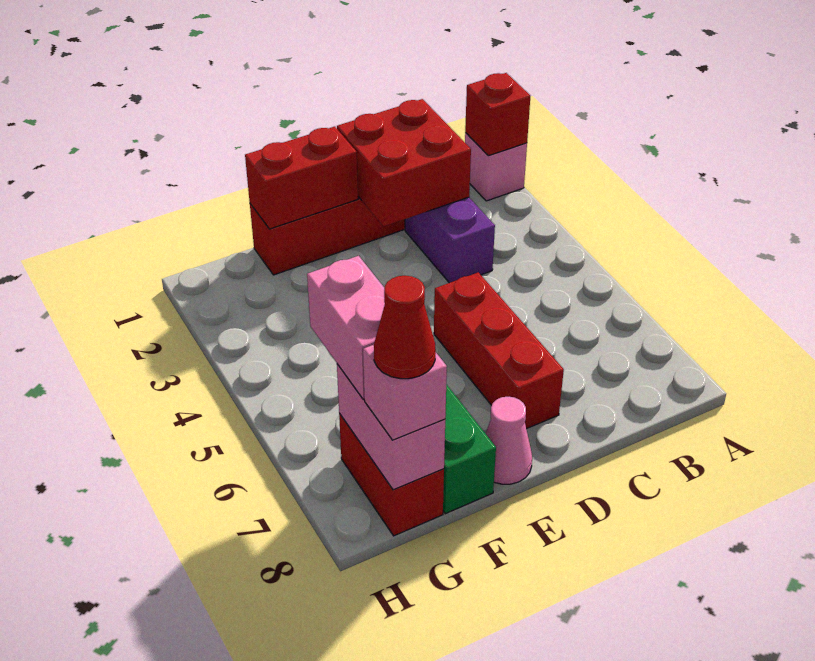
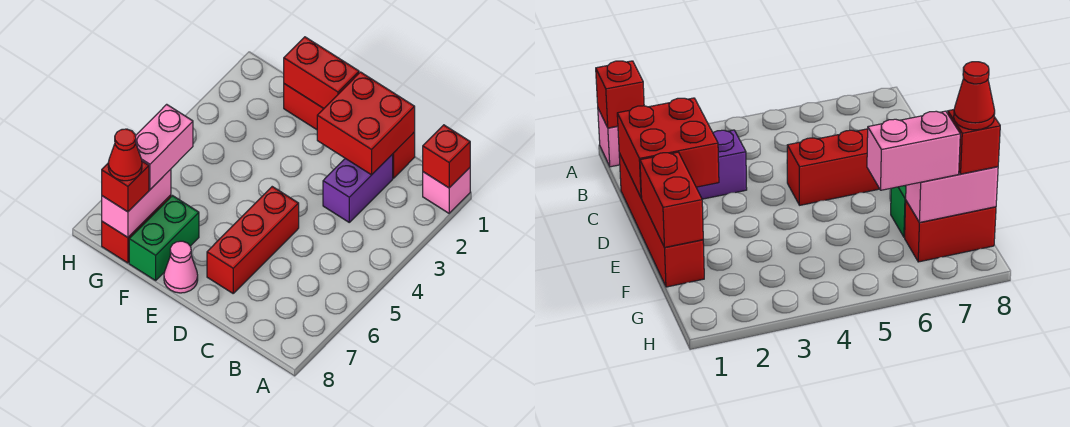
pink brick G8 level 3 -> red brick G8 level 3

